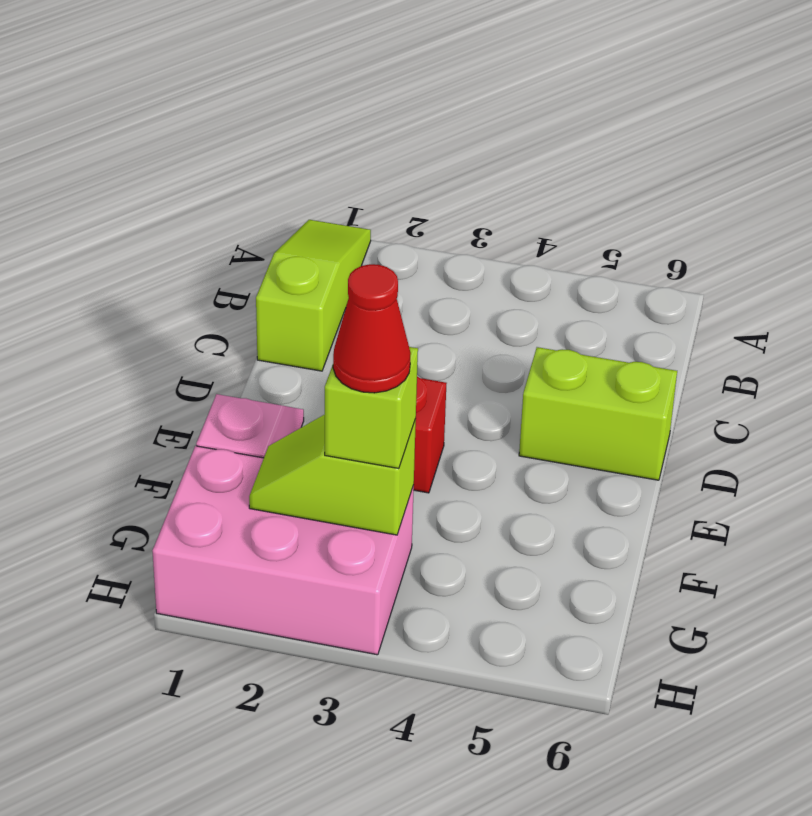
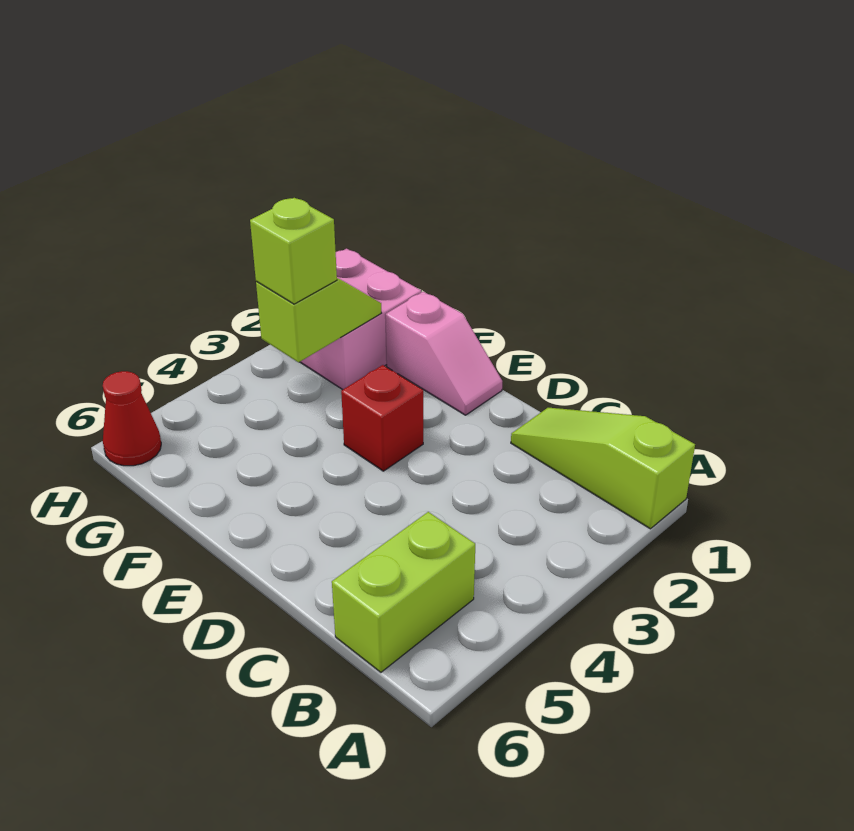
lime slope A1:C1 level 1 top C -> lime slope A1:C1 level 1 top A
lime brick D5:D6 level 1 -> lime brick B5:B6 level 1
pink brick G1:H3 level 1 -> pink brick G1:H2 level 1
red cone G3 level 4 -> red cone H6 level 1

